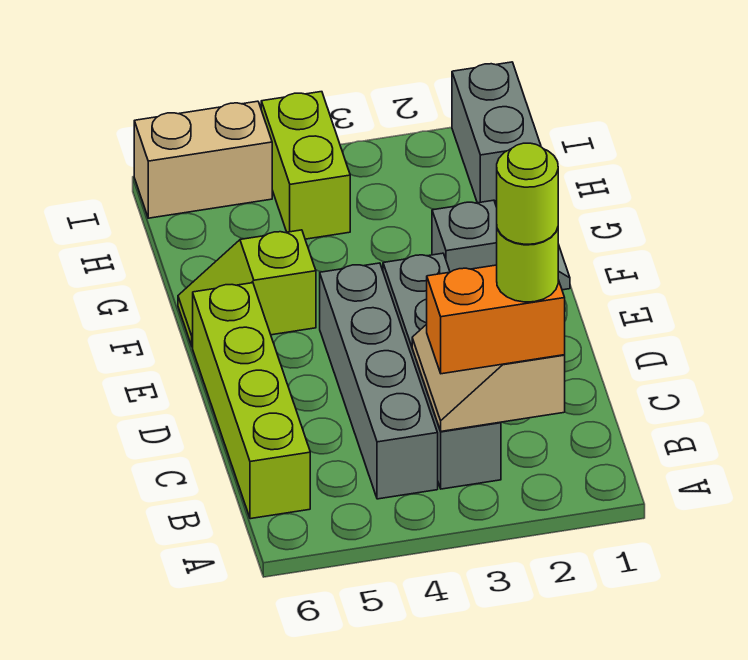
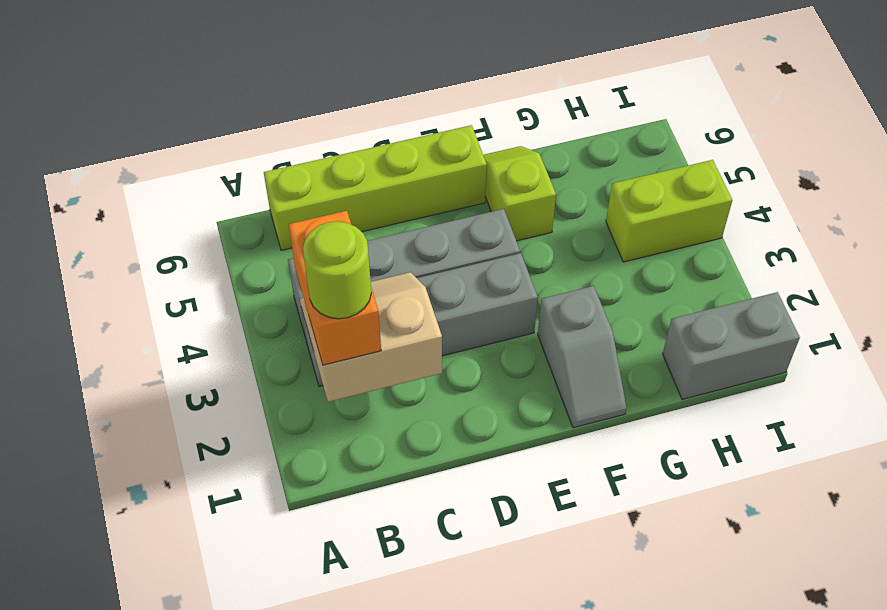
lime round brick B2 level 5 -> none
tan brick I5:I6 level 1 -> none

